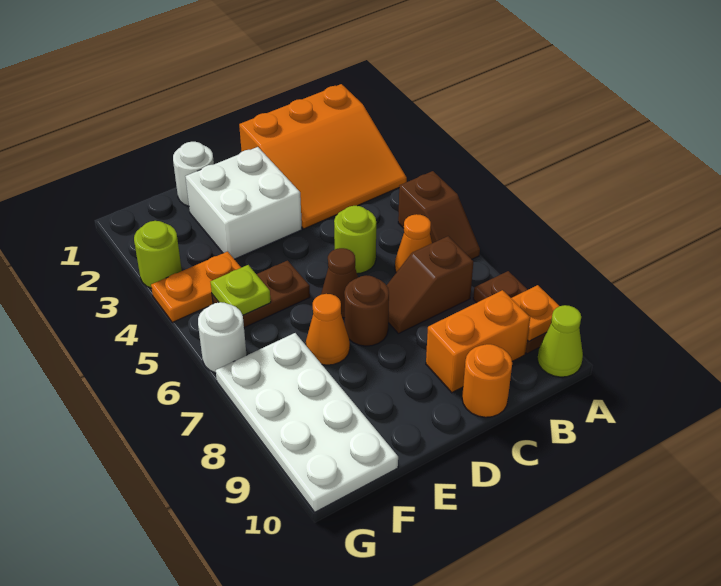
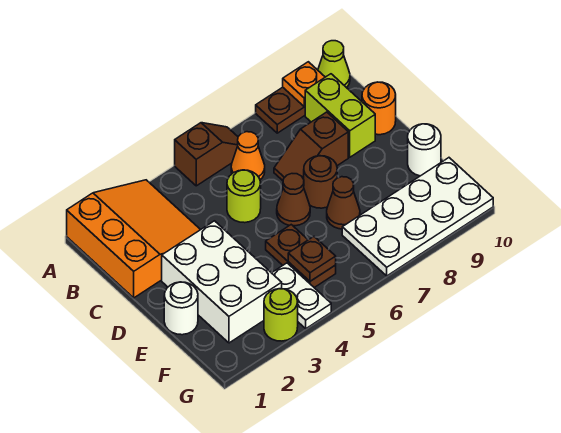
brown slope B7:C7 level 1 top B -> brown slope C7:C8 level 1 top 8
orange brick B9:C9 level 1 -> lime brick B9:C9 level 1
white brick D2:E3 level 1 -> white brick D2:F3 level 1
orange cone E7 level 1 -> brown cone E7 level 1
orange plate F4:G4 level 1 -> white plate F4:G4 level 1
lime plate F5 level 2 -> brown plate F5 level 2
white round brick G6 level 1 -> white round brick E10 level 1

